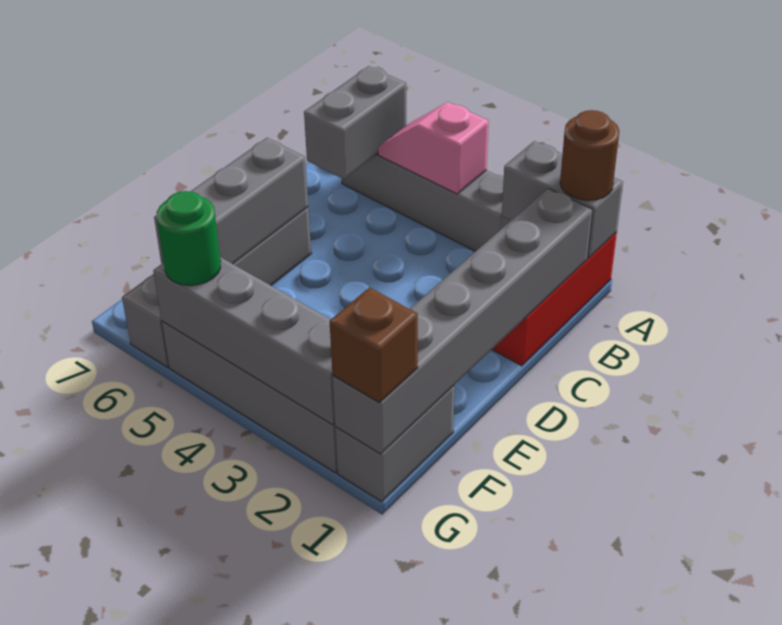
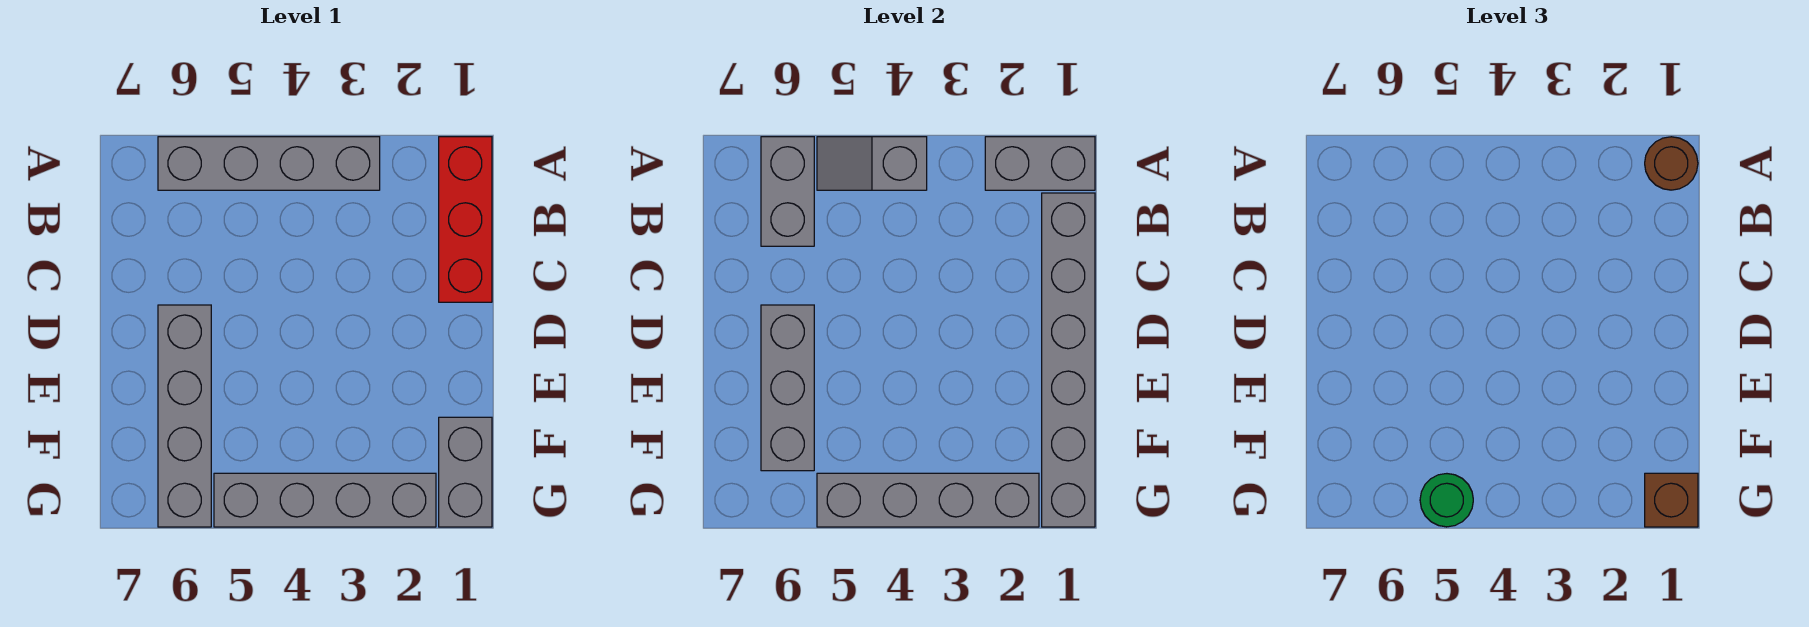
pink slope A4:A5 level 2 top 4 -> grey slope A4:A5 level 2 top 4

